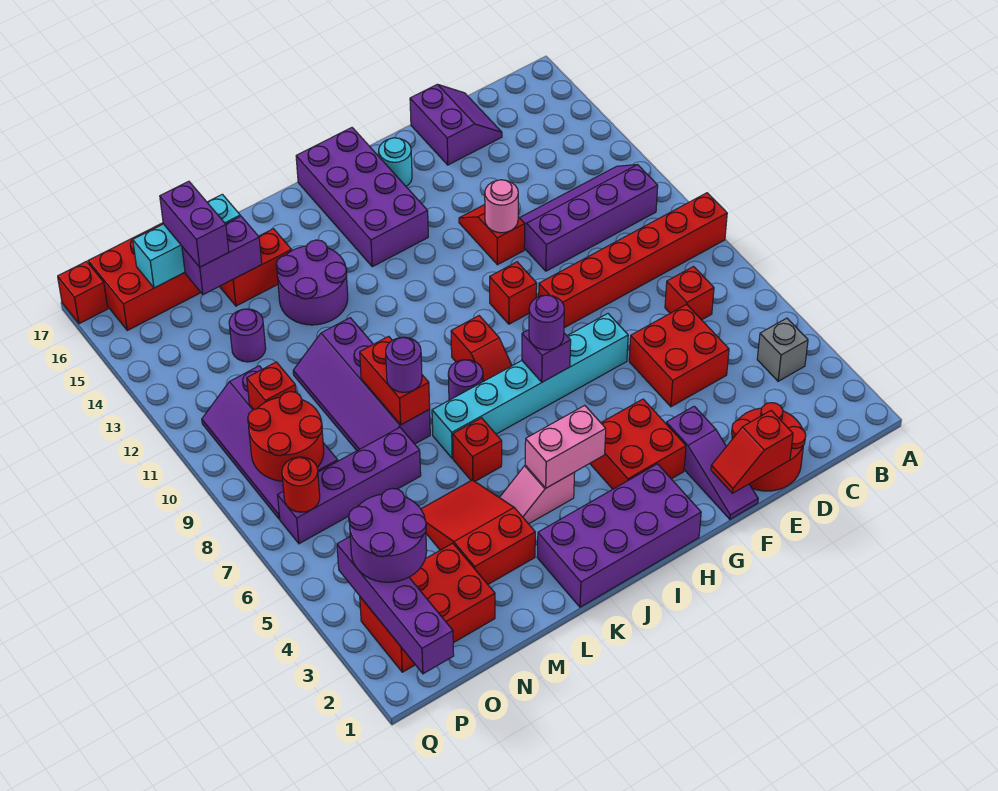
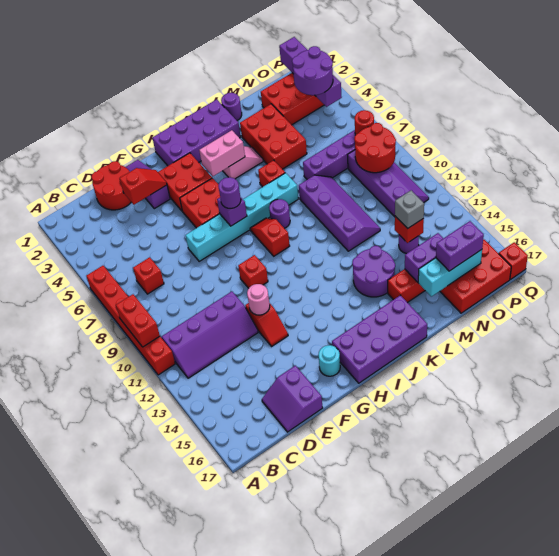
red brick A9:F9 level 1 -> red brick A6:A11 level 1
grey brick B4 level 1 -> grey brick N13 level 3
red brick D5:E6 level 1 -> red brick G5:H6 level 1
red slope E1:F1 level 2 top E -> red slope E3:F3 level 2 top E
purple brick H14:I17 level 1 -> purple brick H16:K17 level 1
red slope L3:M5 level 1 top 3 -> red brick L3:M5 level 1
red brick L8:L9 level 2 -> red brick A9:A10 level 2
purple round brick L8 level 3 -> purple round brick L1 level 1
purple brick N15:N16 level 3 -> purple brick N16:O16 level 3
red brick O10 level 2 -> red brick N13 level 2

